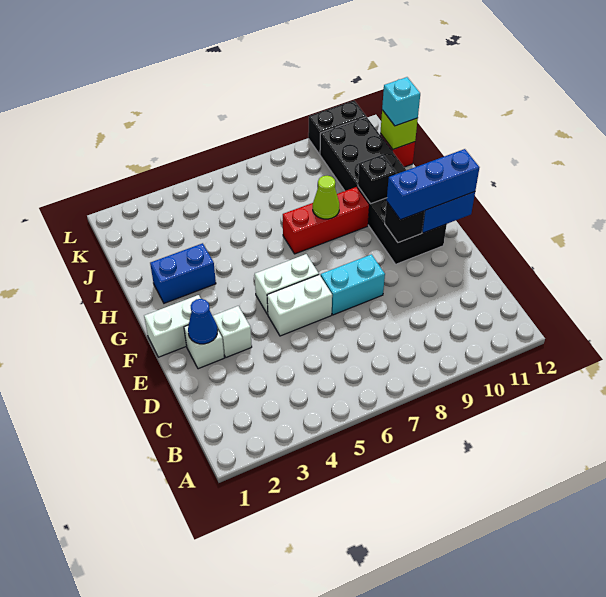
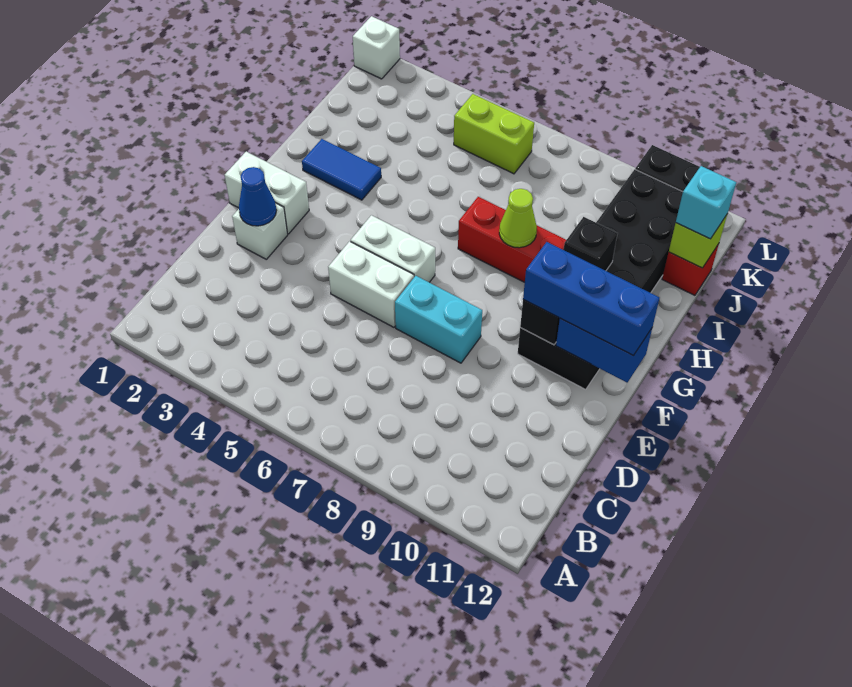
white brick E3 level 1 -> white brick L1 level 1
blue brick H2:H3 level 1 -> blue tile H2:H3 level 1
none -> lime brick K5:K6 level 1

